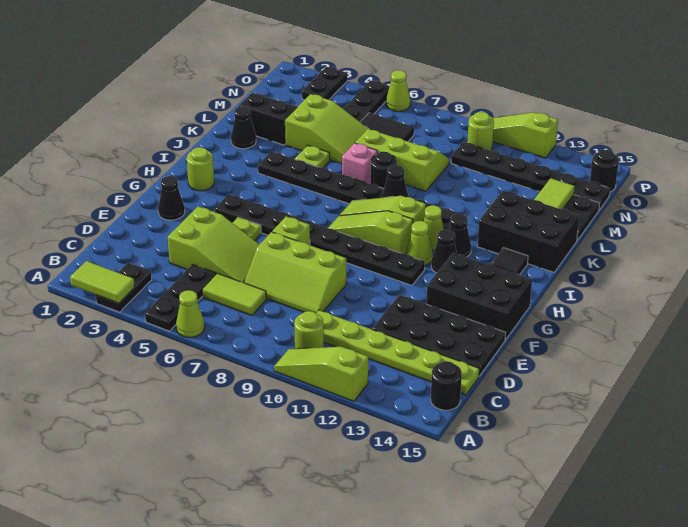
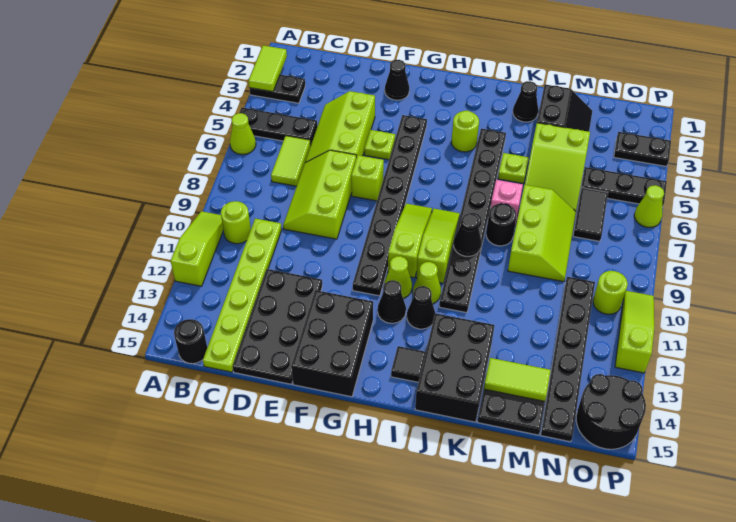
lime slope D4:E6 level 1 top 4 -> lime slope D4:E6 level 1 top E
lime round brick H2 level 1 -> lime round brick I4 level 1
black round brick O15 level 1 -> black round brick O14:P15 level 1

